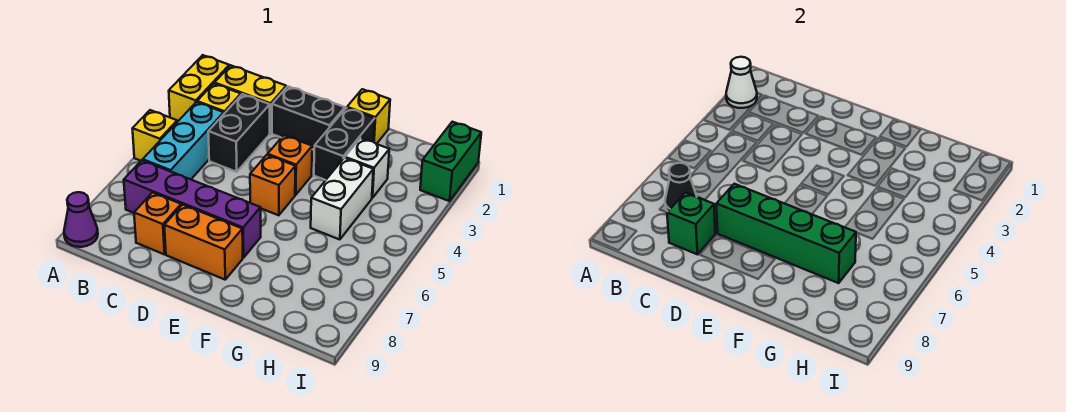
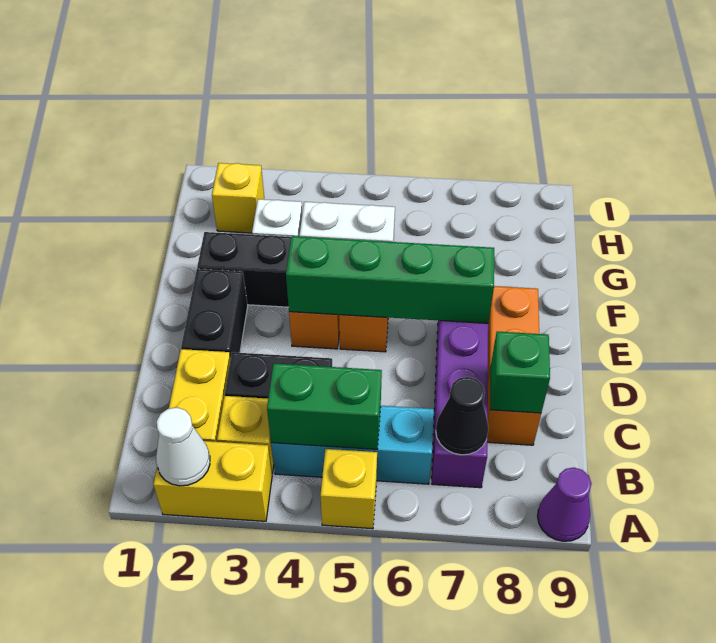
green brick D7:G7 level 2 -> green brick E4:E7 level 2
yellow brick F1 level 1 -> yellow brick H2 level 1
green brick I1:I2 level 1 -> green brick B4:B5 level 2

